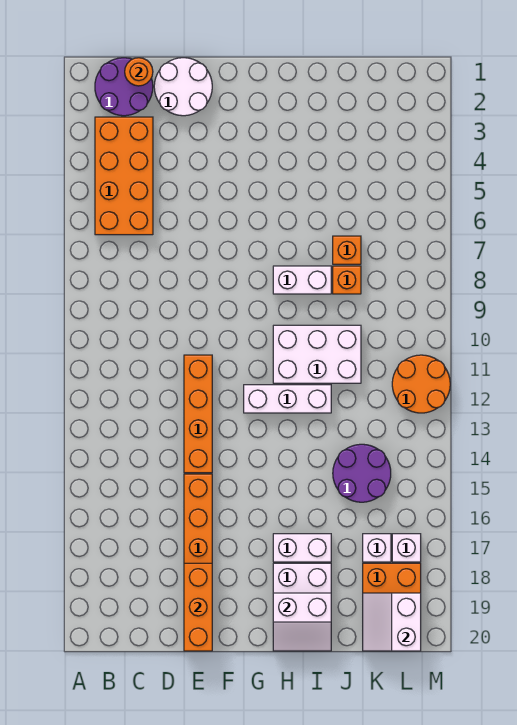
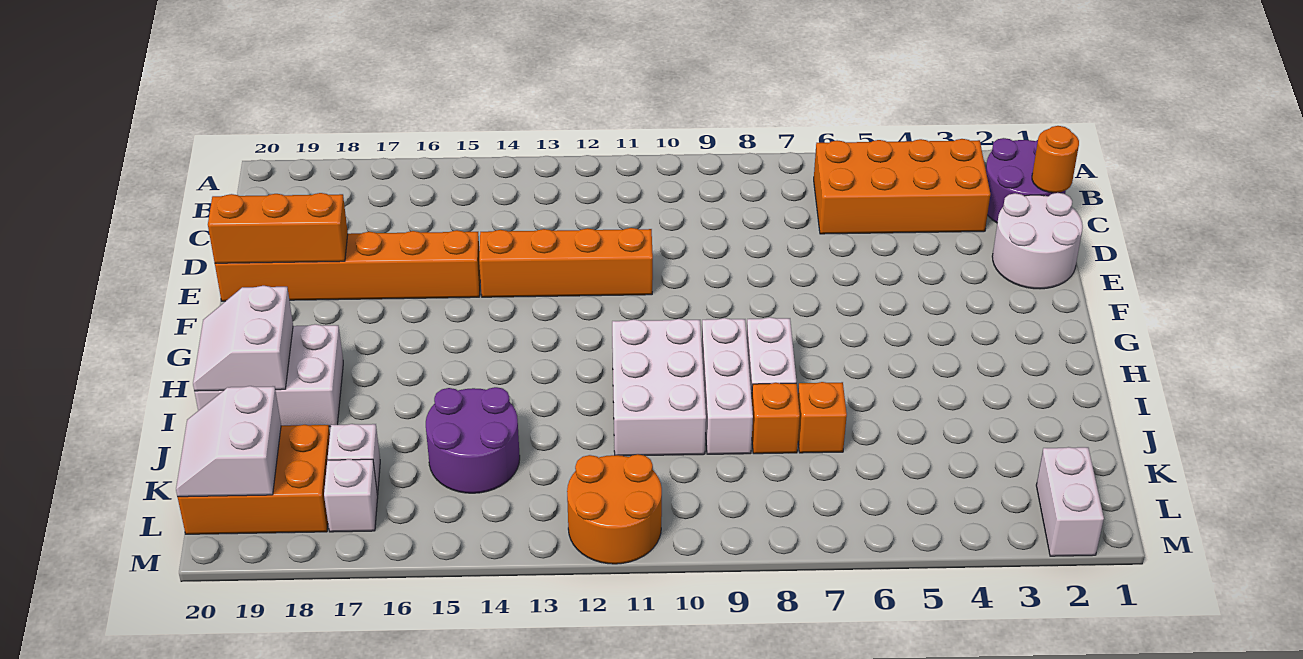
white brick G12:I12 level 1 -> white brick H9:J9 level 1
white brick H17:I17 level 1 -> white brick L2:M2 level 1
white slope K19:L20 level 2 top L -> white slope K19:L20 level 2 top 19

